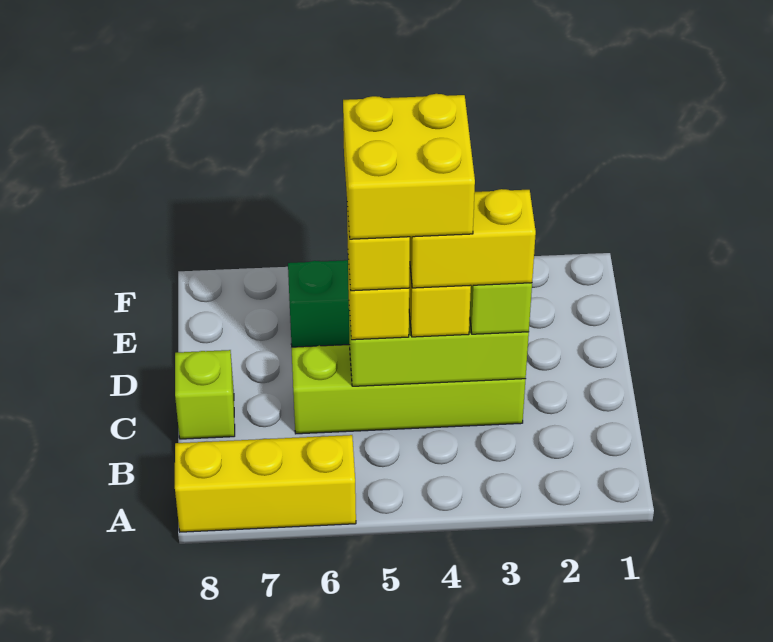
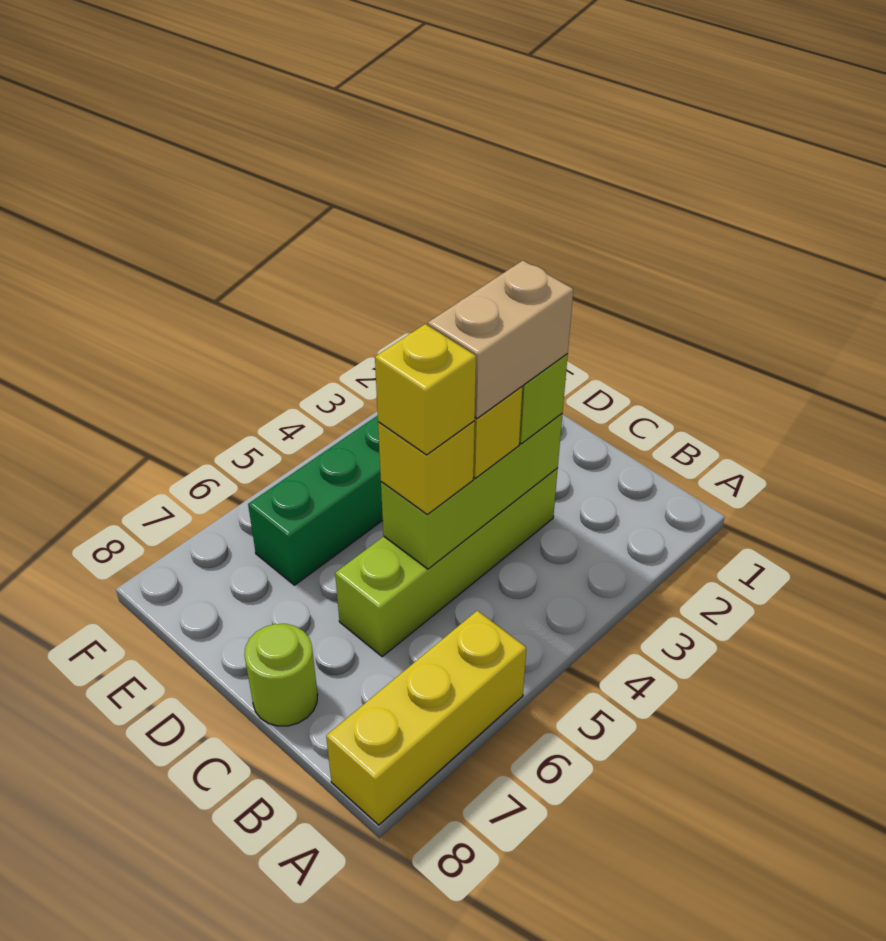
yellow brick C3:C4 level 4 -> tan brick C3:C4 level 4
yellow brick C4:D5 level 5 -> none
lime brick C8 level 1 -> lime round brick C8 level 1

